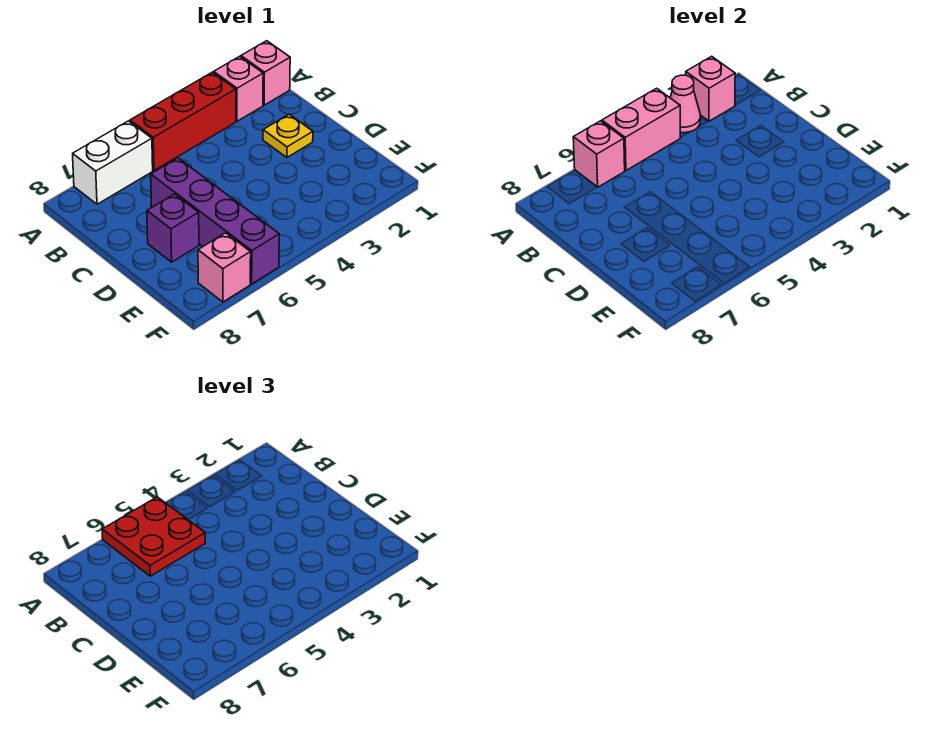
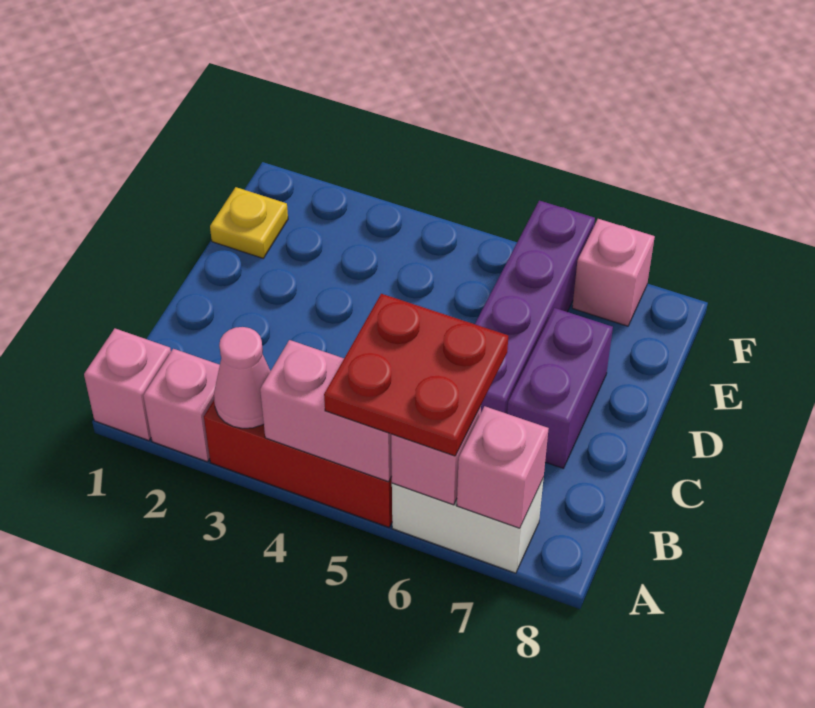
pink brick A2 level 2 -> pink brick A7 level 2
yellow plate C2 level 1 -> yellow plate E1 level 1
purple brick D7 level 1 -> purple brick C7:D7 level 1

